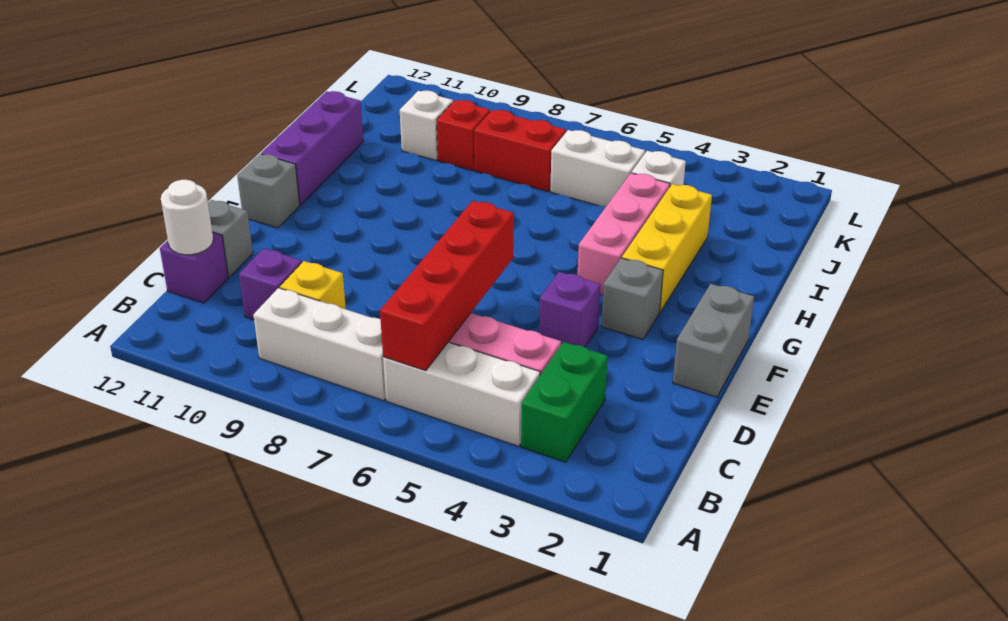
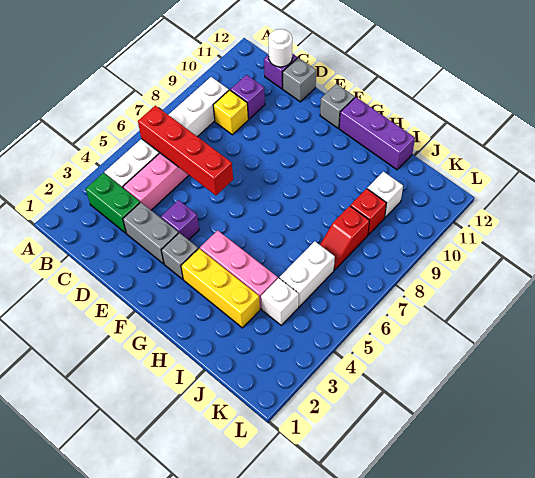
grey brick E1:F1 level 1 -> grey brick D3:E3 level 1
red brick J7:J8 level 1 -> red slope J7:J8 level 1 top 8

